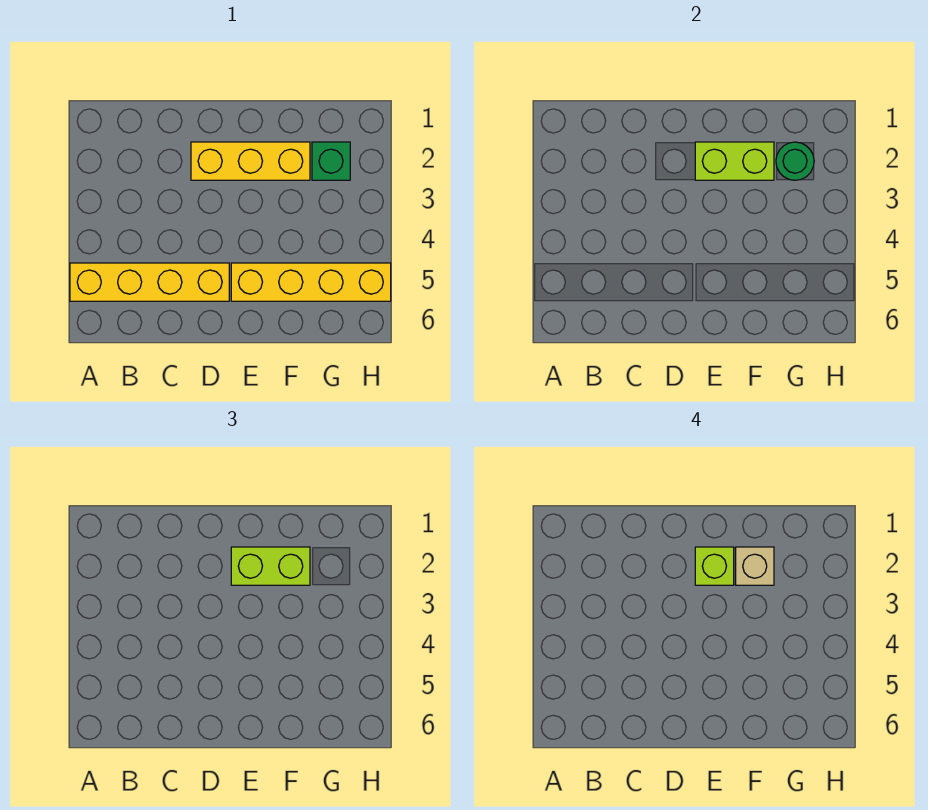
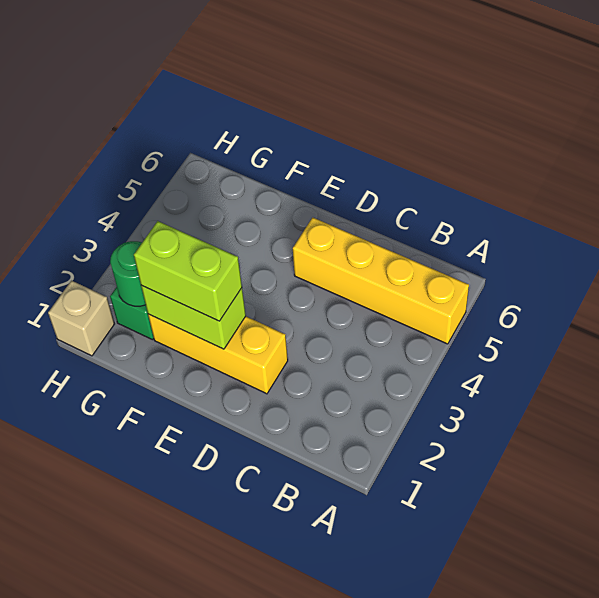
lime brick E2 level 4 -> none
yellow brick E5:H5 level 1 -> none
tan brick F2 level 4 -> tan brick H1 level 1

